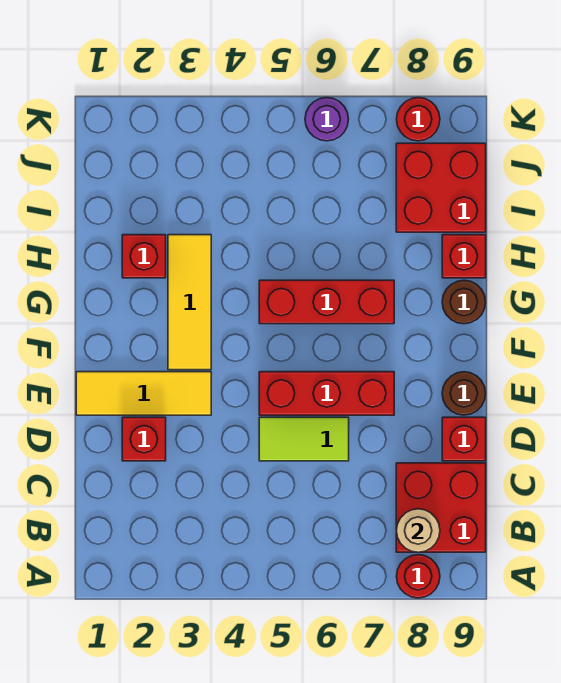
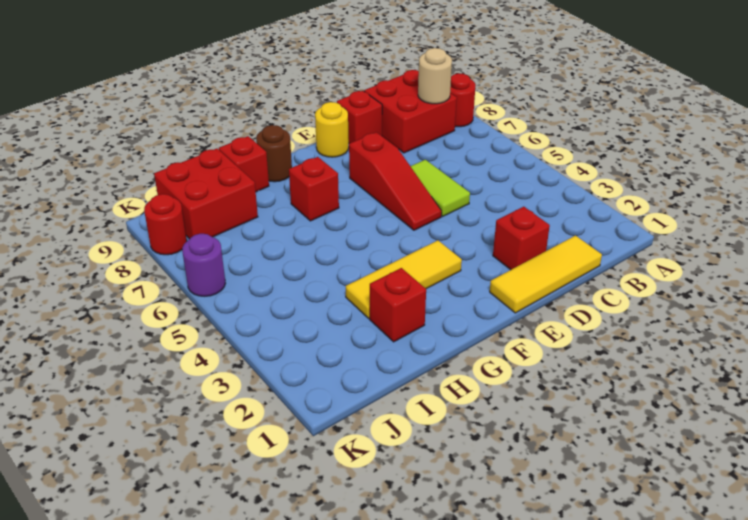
yellow tile E1:E3 level 1 -> yellow tile C1:E1 level 1
red brick E5:E7 level 1 -> red slope E5:E7 level 1 top 7
brown round brick E9 level 1 -> yellow round brick E9 level 1
red brick G5:G7 level 1 -> red brick G7 level 1

